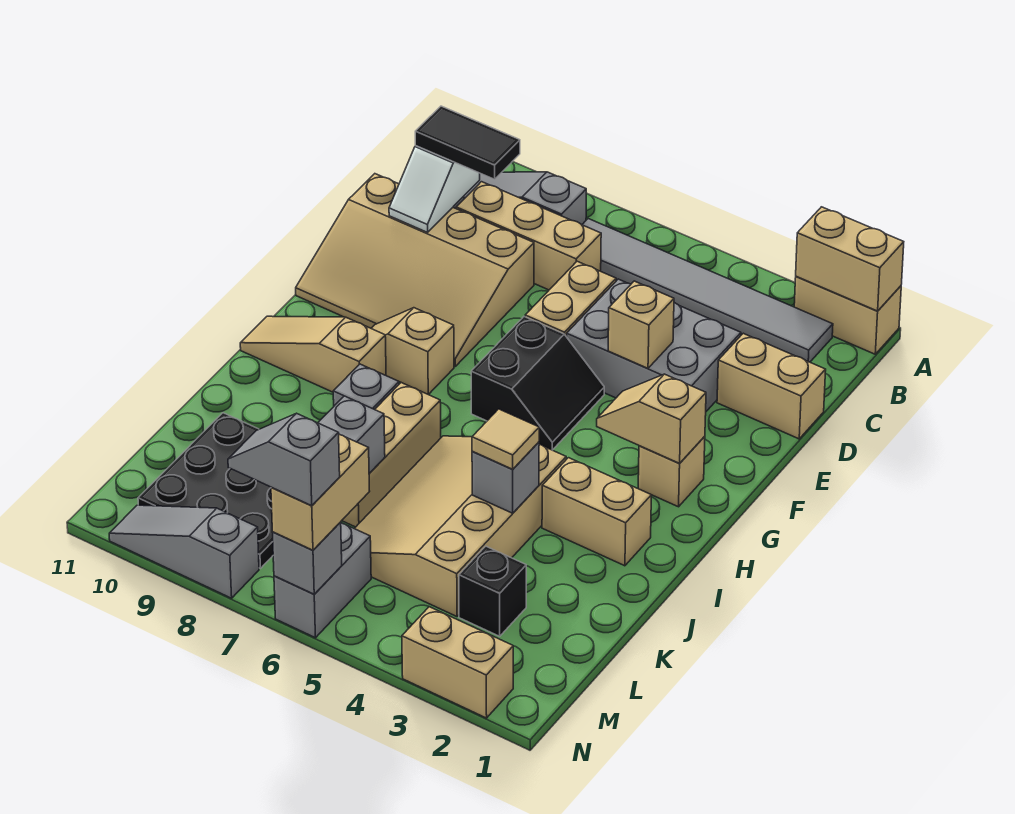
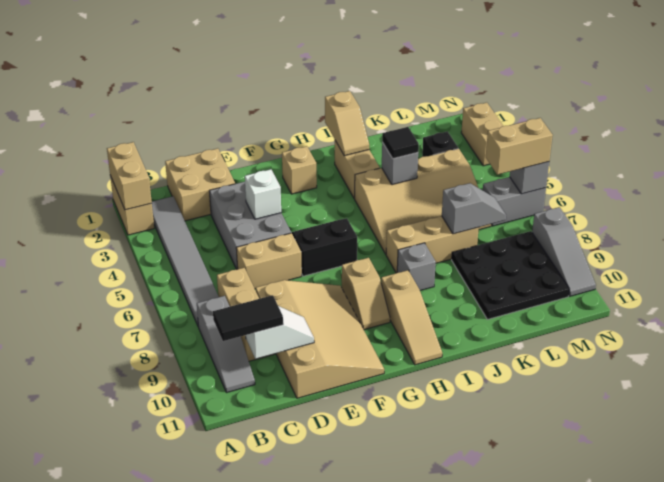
black tile C9:C10 level 3 -> black tile B10:C10 level 3
tan brick D1:D2 level 1 -> tan brick C1:D2 level 1
tan brick E4 level 2 -> white brick E4 level 2
tan slope G2:G3 level 2 top 2 -> tan slope I1:I2 level 2 top 1
tan tile J4 level 3 -> black tile J4 level 3
grey slope N6:N7 level 4 top 6 -> none

